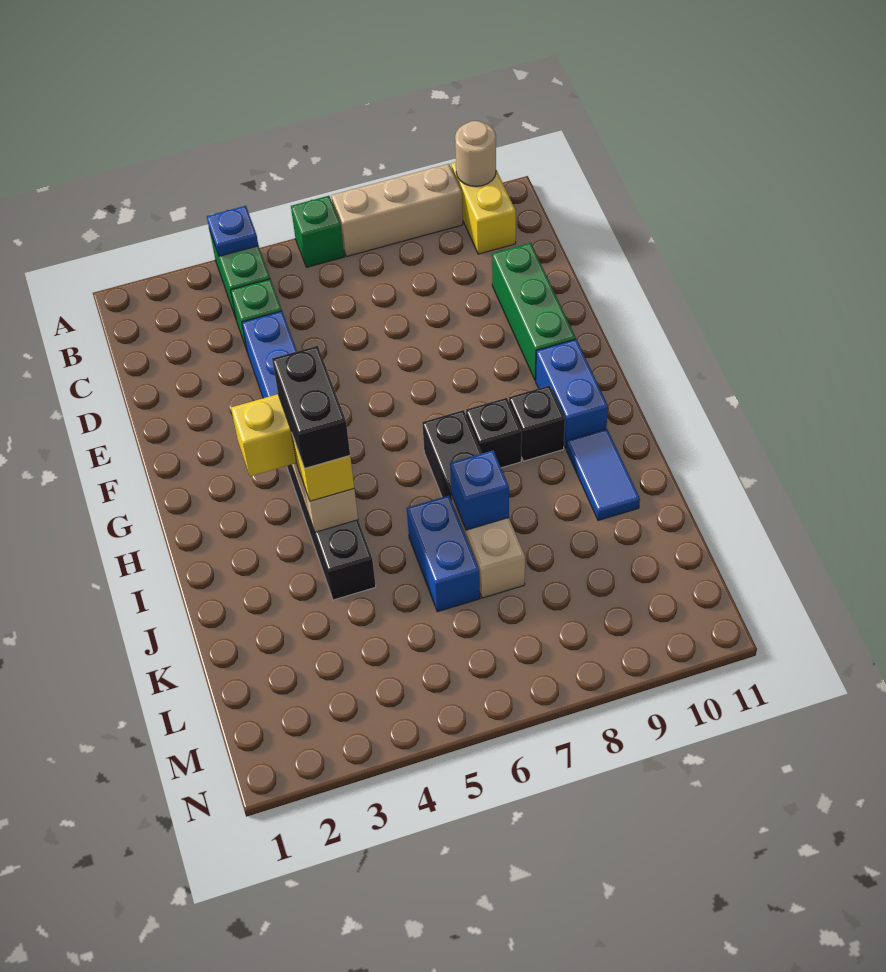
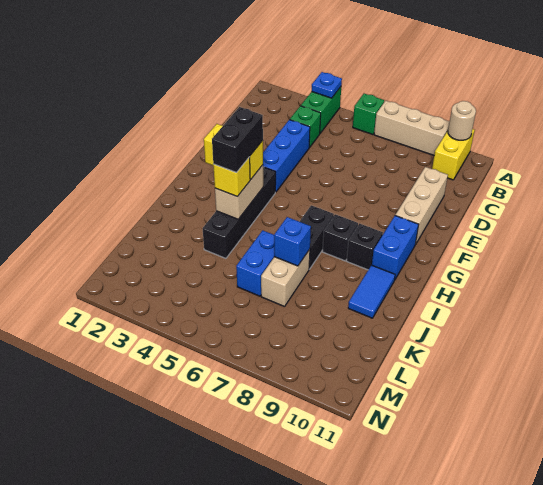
green brick D10:F10 level 1 -> tan brick D10:F10 level 1

